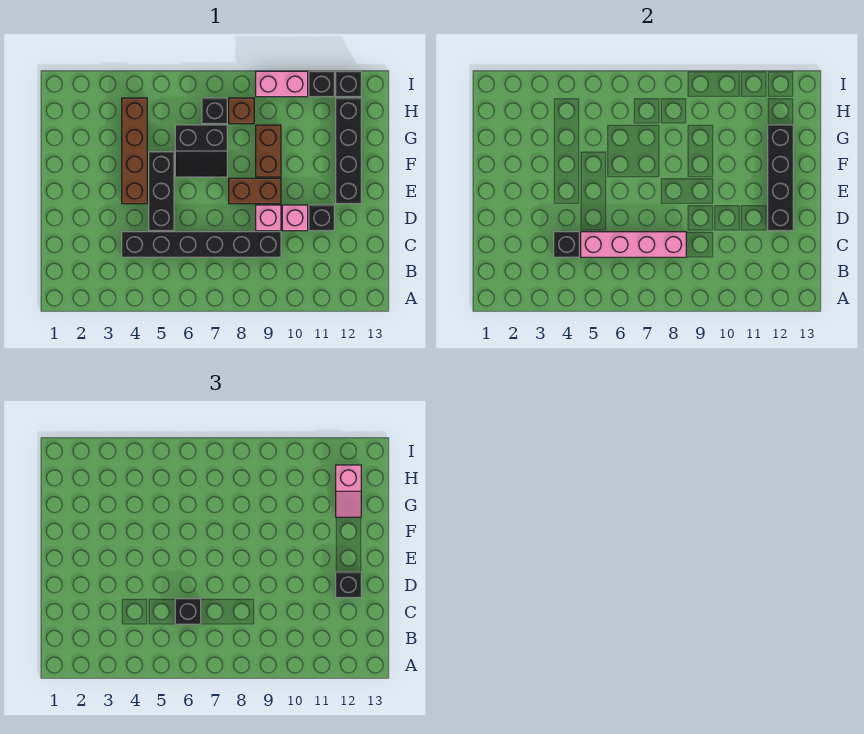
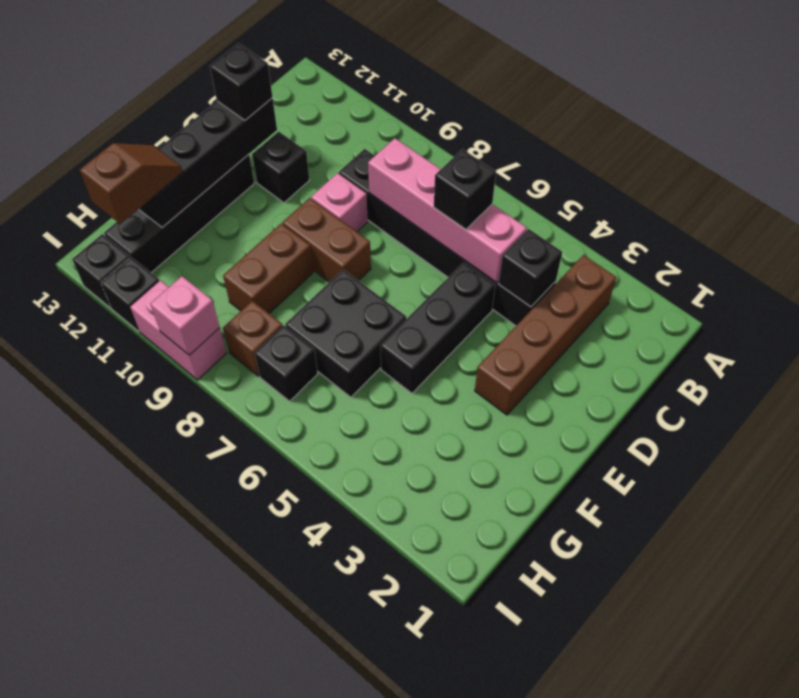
pink brick D10 level 1 -> pink brick I9 level 2
brown brick E4:H4 level 1 -> brown brick B3:E3 level 1
black slope F6:G7 level 1 top G -> black brick F6:G7 level 1
pink slope G12:H12 level 3 top H -> brown slope G12:H12 level 3 top H

